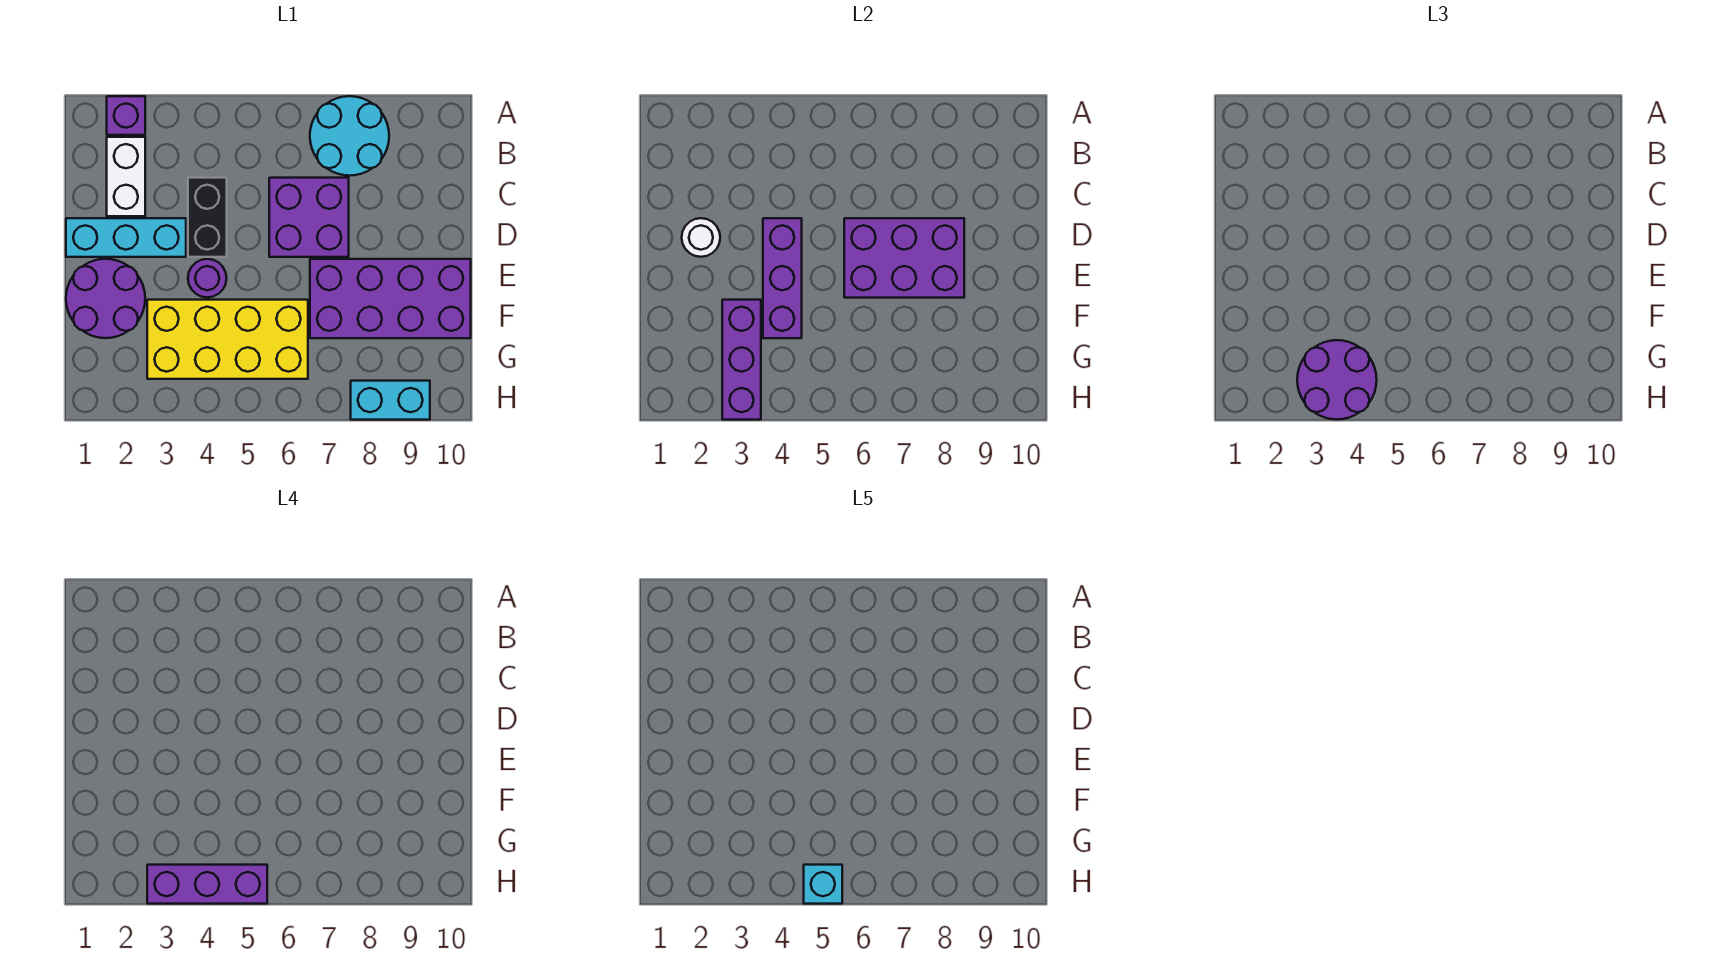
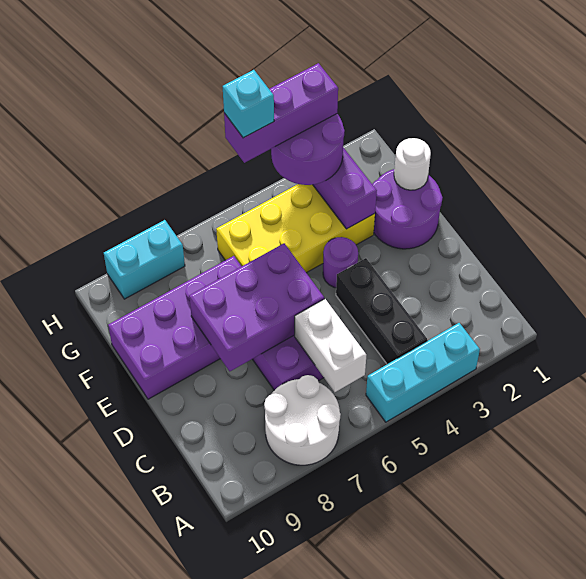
purple brick A2 level 1 -> none
cyan round brick A7:B8 level 1 -> white round brick A7:B8 level 1
white brick B2:C2 level 1 -> white brick B6:C6 level 2
black brick C4:D4 level 1 -> black brick B4:D4 level 1
cyan brick D1:D3 level 1 -> cyan brick A3:A5 level 1
white round brick D2 level 2 -> white round brick F1 level 2
purple brick D4:F4 level 2 -> none

